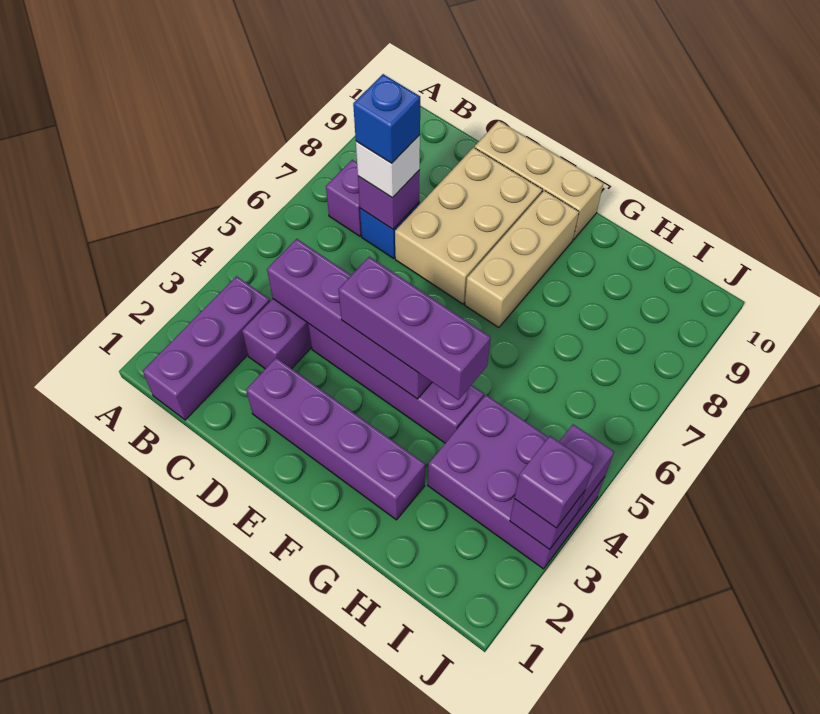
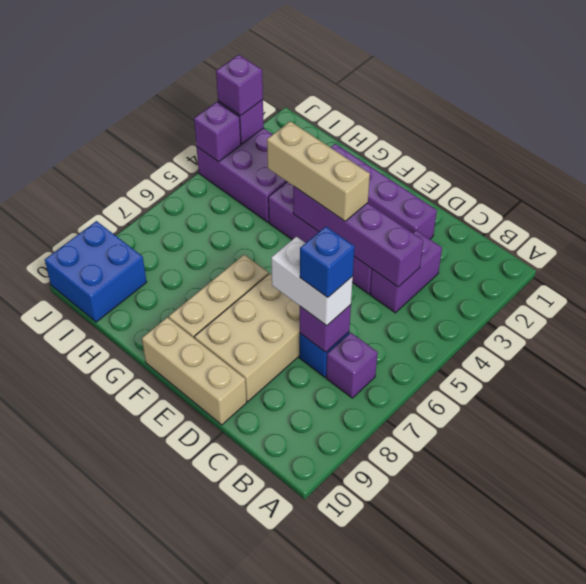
purple brick B1:B3 level 1 -> none
white brick C7 level 3 -> white brick C7:D7 level 3
purple brick E4:G4 level 3 -> tan brick E4:G4 level 3
none -> blue brick I9:J10 level 1

